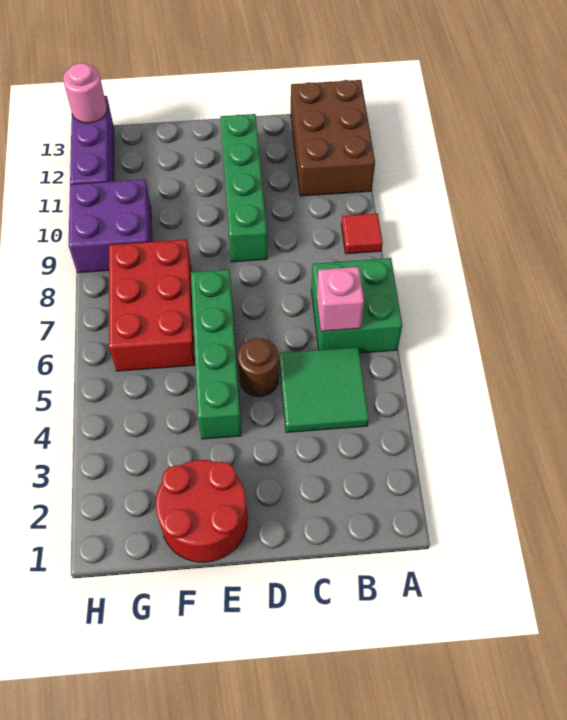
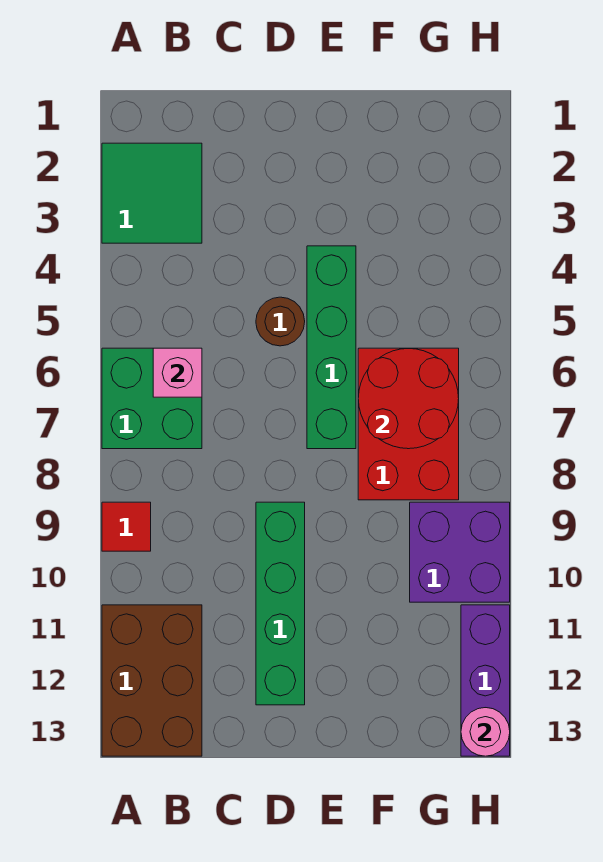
green tile B4:C5 level 1 -> green tile A2:B3 level 1
red round brick E1:F2 level 1 -> red round brick F6:G7 level 2

